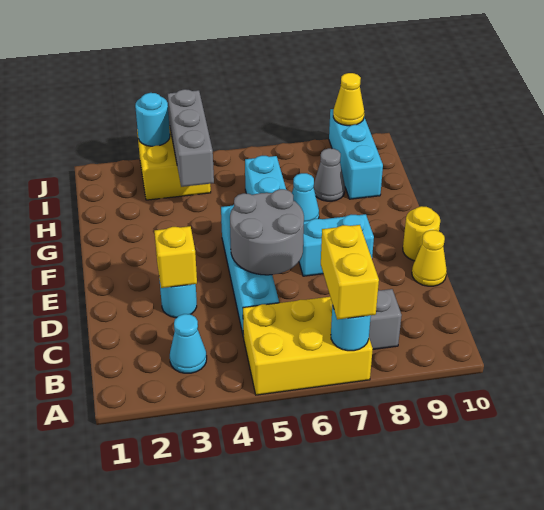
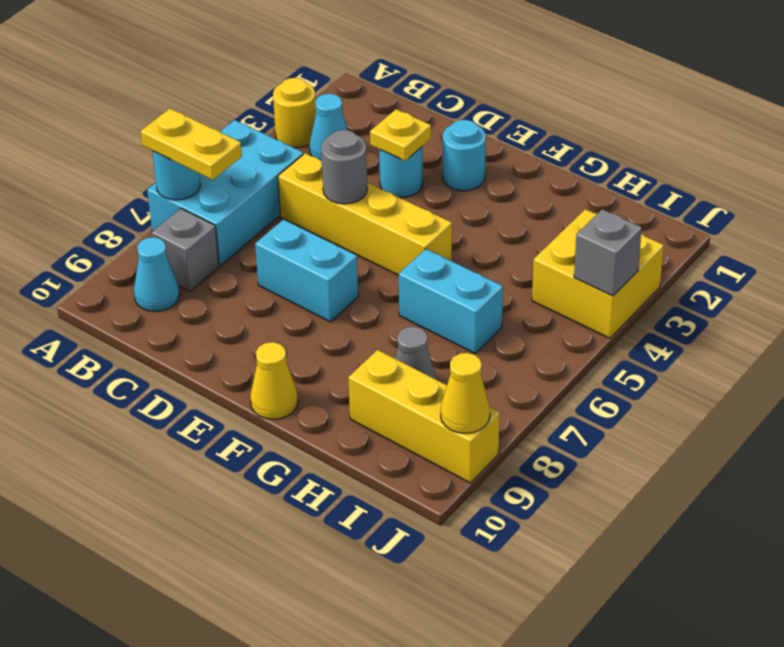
yellow brick A5:B7 level 1 -> cyan brick A5:B7 level 1
yellow brick A7:B7 level 3 -> yellow plate A7:B7 level 3
cyan brick C5:F5 level 1 -> yellow brick C5:F5 level 1
yellow brick D3 level 2 -> yellow plate D3 level 2
grey round brick D5:E6 level 2 -> grey round brick D5 level 2
yellow cone D10 level 1 -> yellow cone F10 level 1
cyan brick E7:E8 level 1 -> cyan brick D7:E7 level 1
yellow round brick E10 level 1 -> yellow round brick A3 level 1
cyan cone G7 level 1 -> cyan cone B9 level 1
grey brick H4:J4 level 2 -> grey brick J4 level 2
cyan brick H9:J9 level 1 -> yellow brick H9:J9 level 1
cyan round brick J3 level 2 -> cyan round brick E2 level 1

